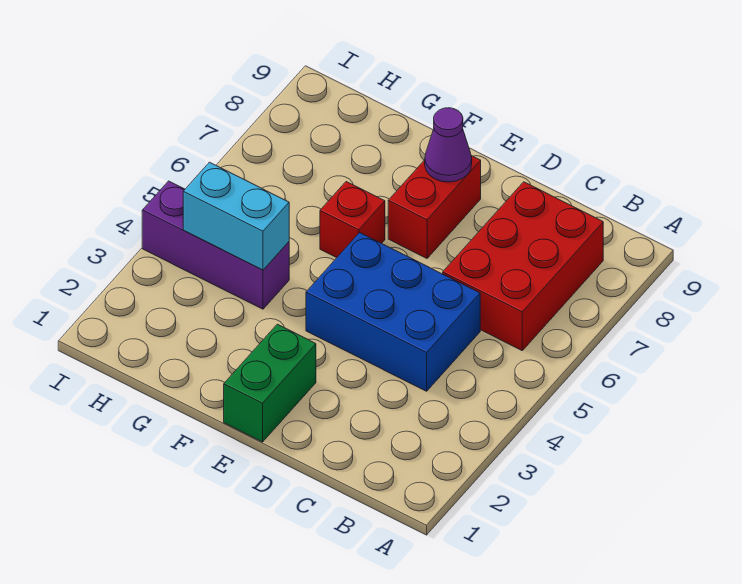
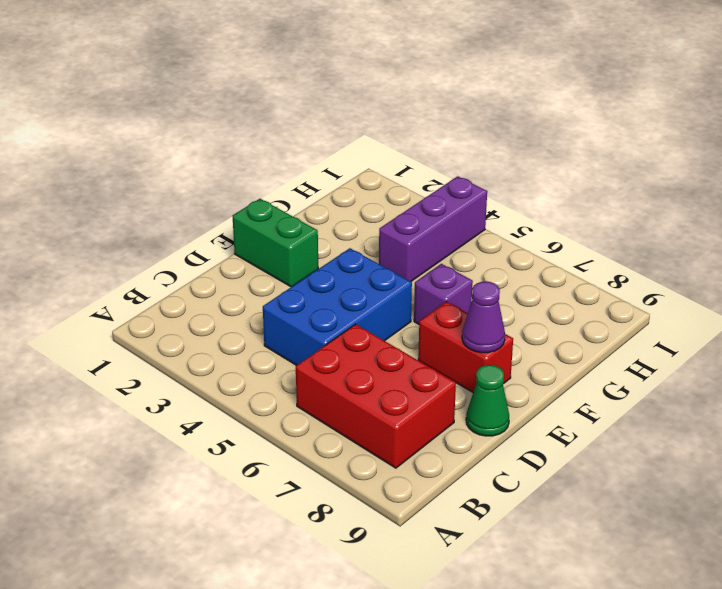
none -> green cone D9 level 1
red brick F6 level 1 -> purple brick F6 level 1
cyan brick G4:H4 level 2 -> none

